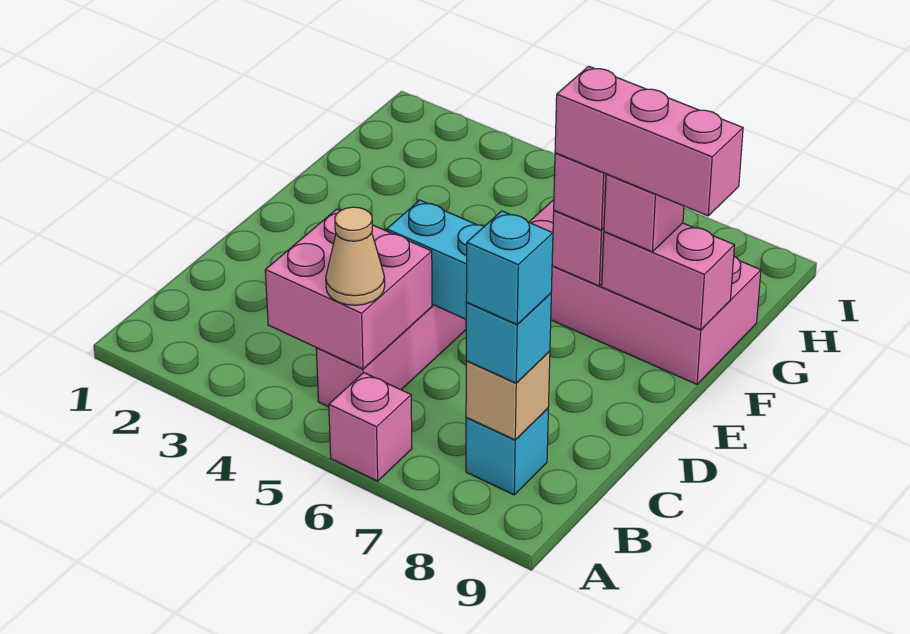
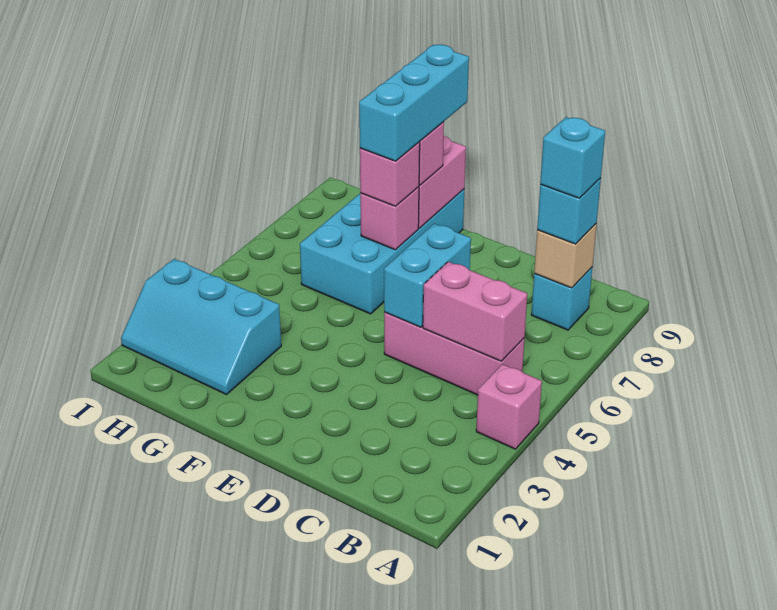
pink brick A6 level 1 -> pink brick A4 level 1
pink brick B4:C5 level 2 -> pink brick B5:C5 level 2
tan cone B5 level 3 -> none
pink brick F6:G9 level 1 -> cyan brick F6:G9 level 1
pink brick F7:F9 level 4 -> cyan brick F7:F9 level 4
none -> cyan slope G2:I3 level 1 top 3

